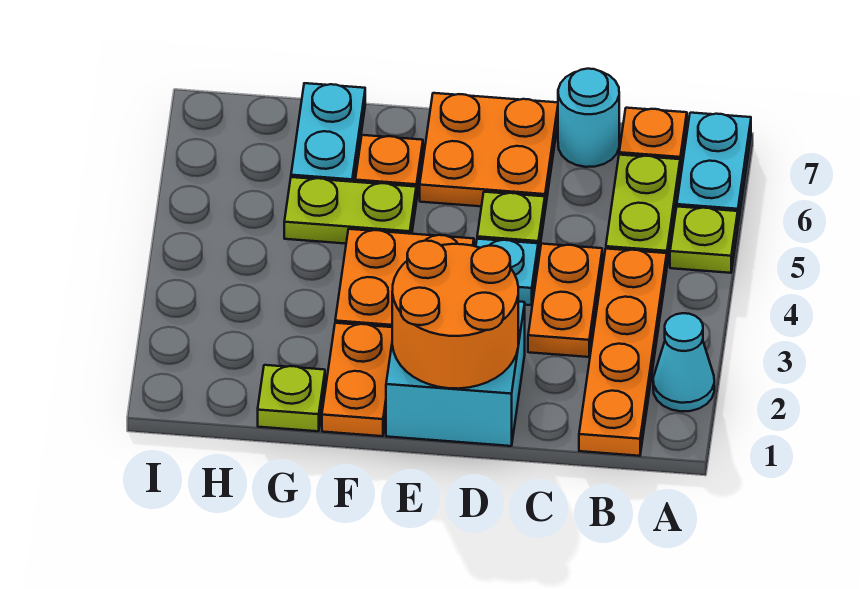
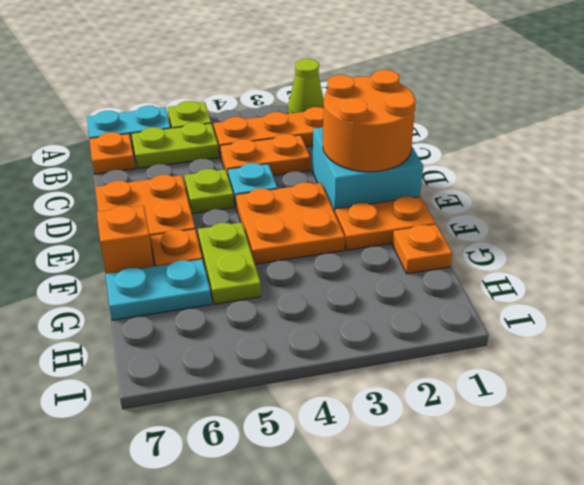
cyan cone A2 level 1 -> lime cone A2 level 1
cyan round brick C7 level 1 -> none
none -> orange brick F7 level 1
lime plate G1 level 1 -> orange plate G1 level 1

